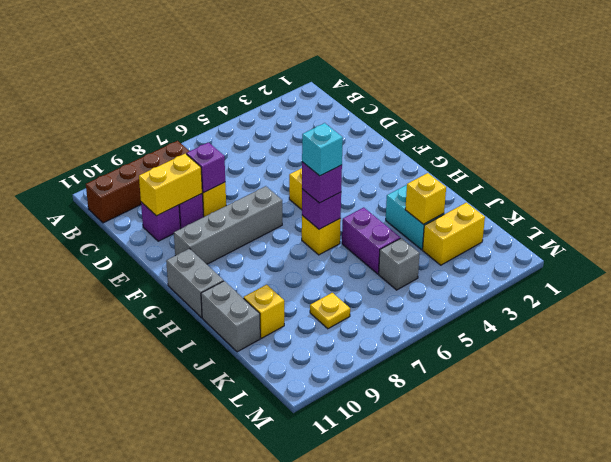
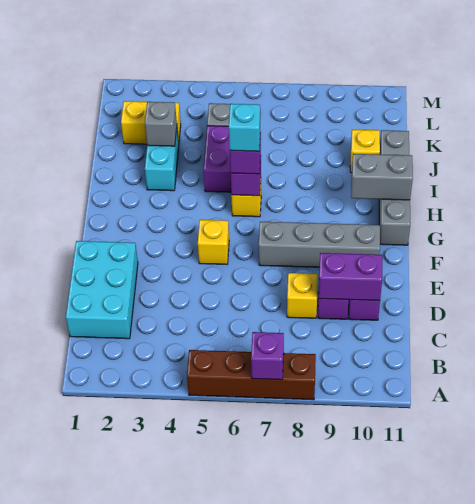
brown brick B8:B11 level 1 -> brown brick A5:A8 level 1
none -> cyan brick C1:E2 level 1
purple brick D8 level 2 -> purple brick A7 level 2
yellow brick D9:D10 level 2 -> purple brick D9:D10 level 2
none -> grey brick H10:H11 level 2
yellow brick J3 level 2 -> grey brick J3 level 2
yellow plate K8 level 1 -> none

